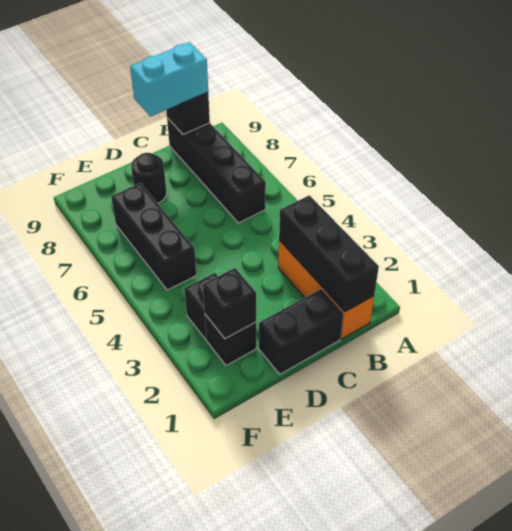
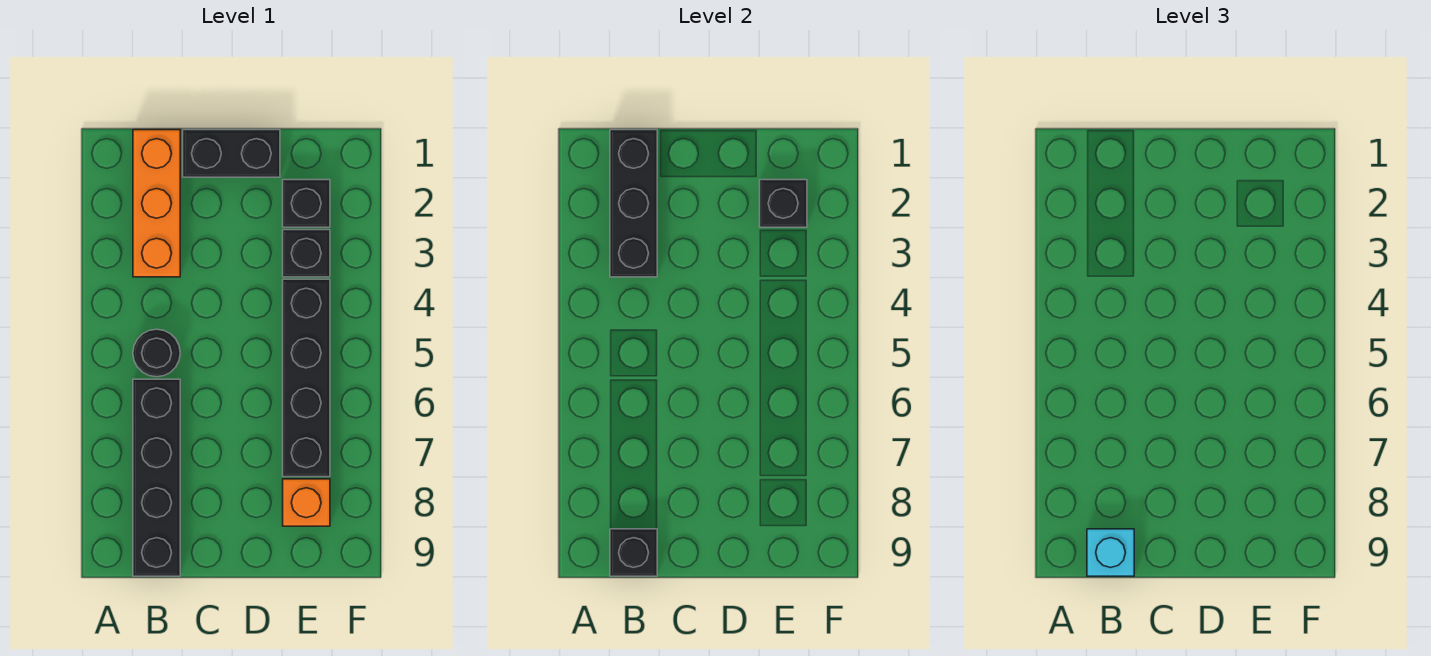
cyan brick B9:C9 level 3 -> cyan brick B9 level 3
black round brick D8 level 1 -> black round brick B5 level 1
black brick E5:E7 level 1 -> black brick E4:E7 level 1
none -> orange brick E8 level 1

